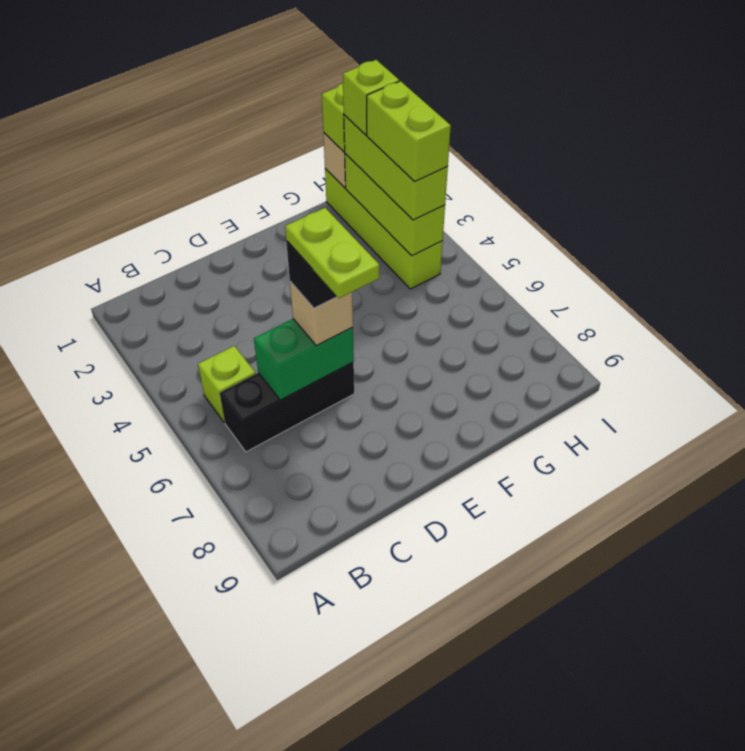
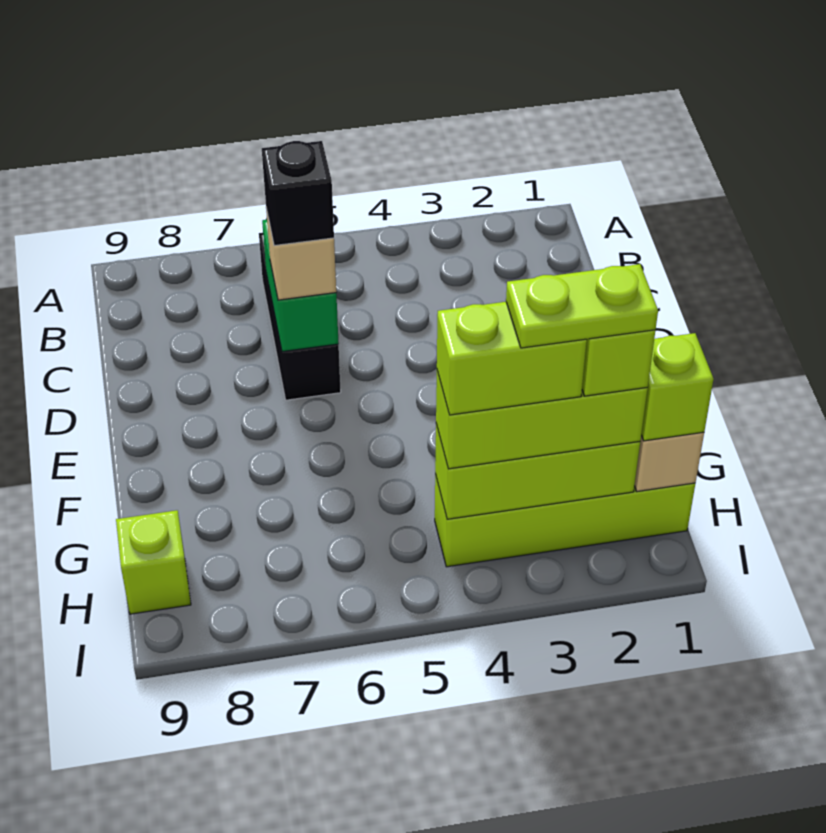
lime brick B5 level 1 -> lime brick H9 level 1
lime plate D6:D7 level 5 -> lime plate H2:H3 level 5

